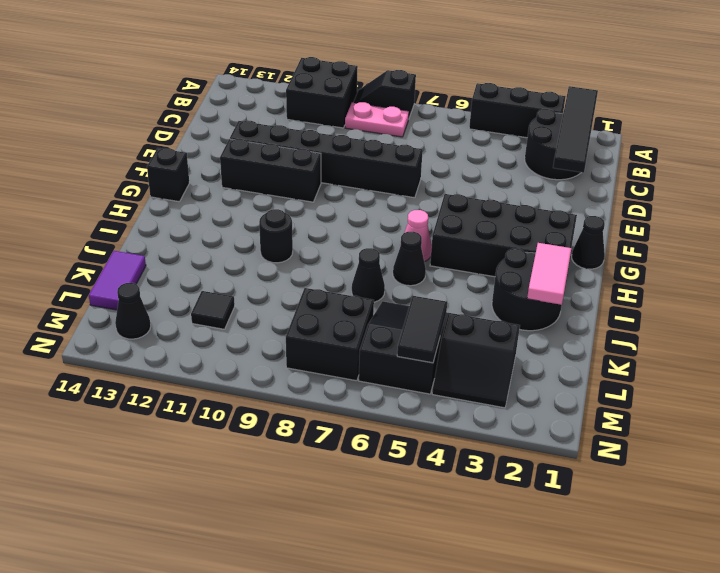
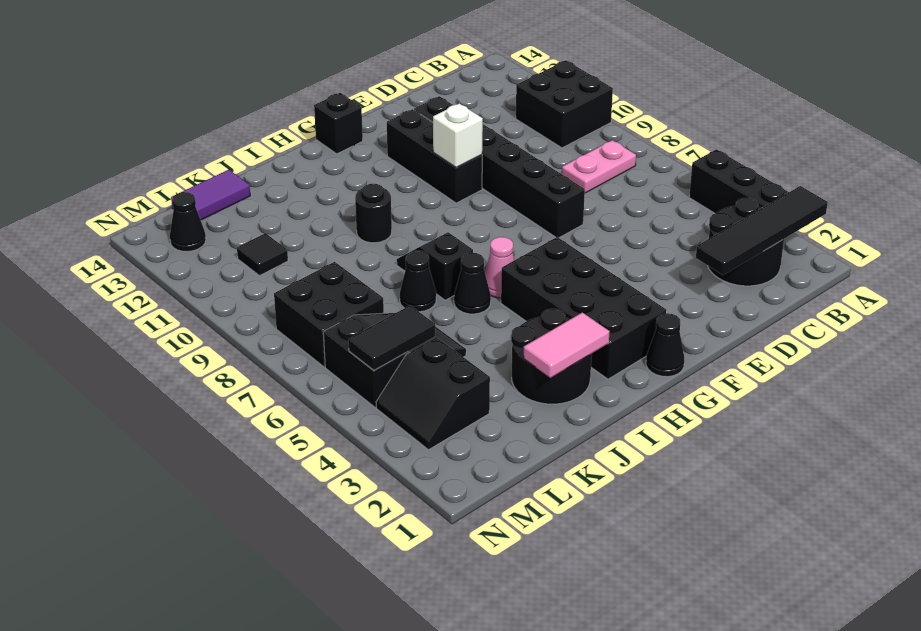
black slope A8:A9 level 1 top 8 -> black slope I7:I8 level 1 top 7
pink plate B8:B9 level 1 -> pink plate B8:C8 level 1
none -> white brick F10 level 2

